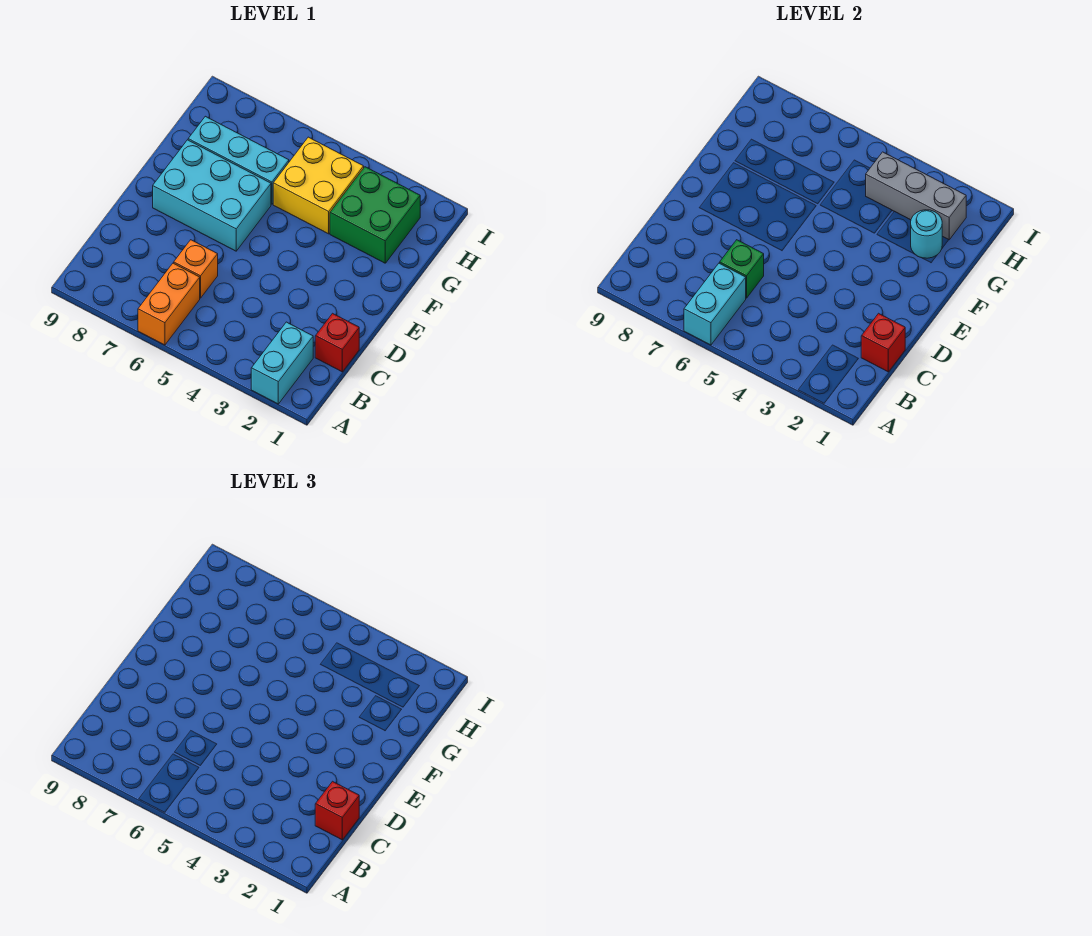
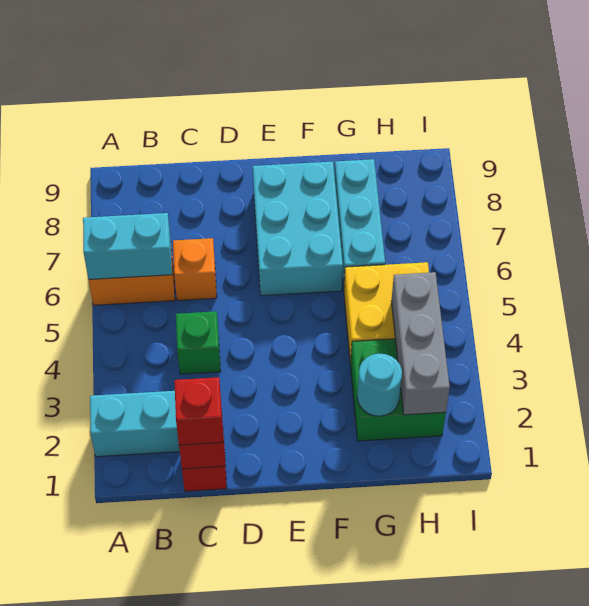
green brick C6 level 2 -> green brick C4 level 1

